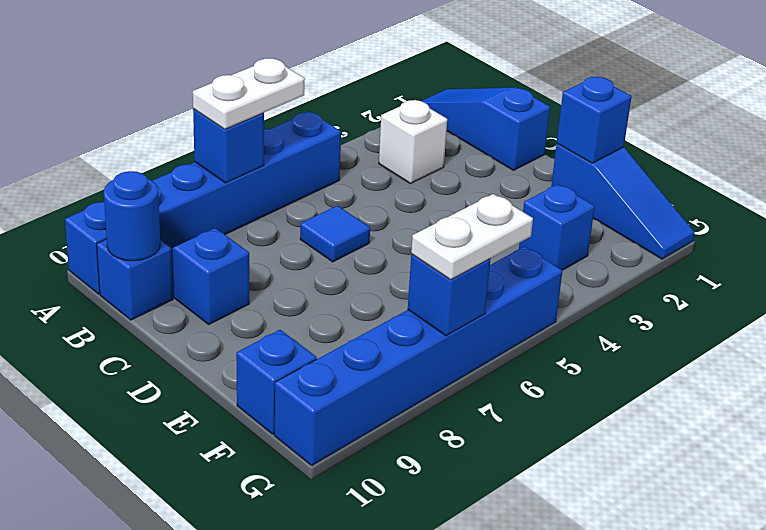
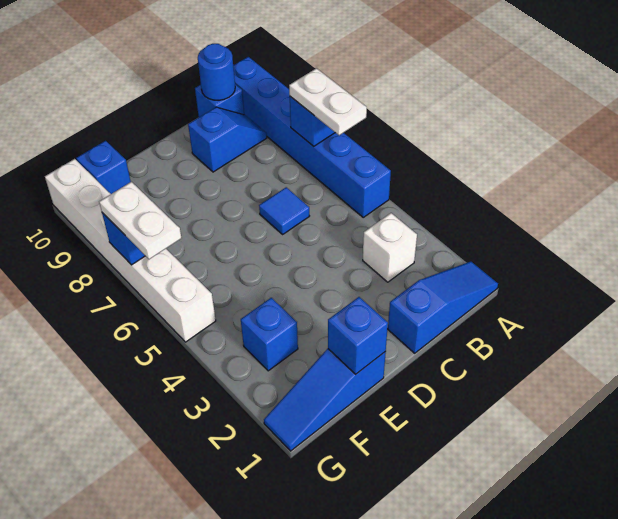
blue brick G5:G10 level 1 -> white brick G5:G10 level 1

